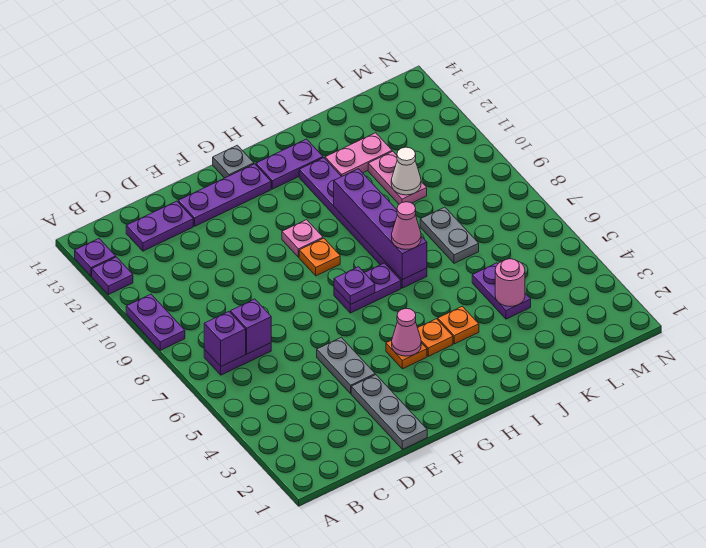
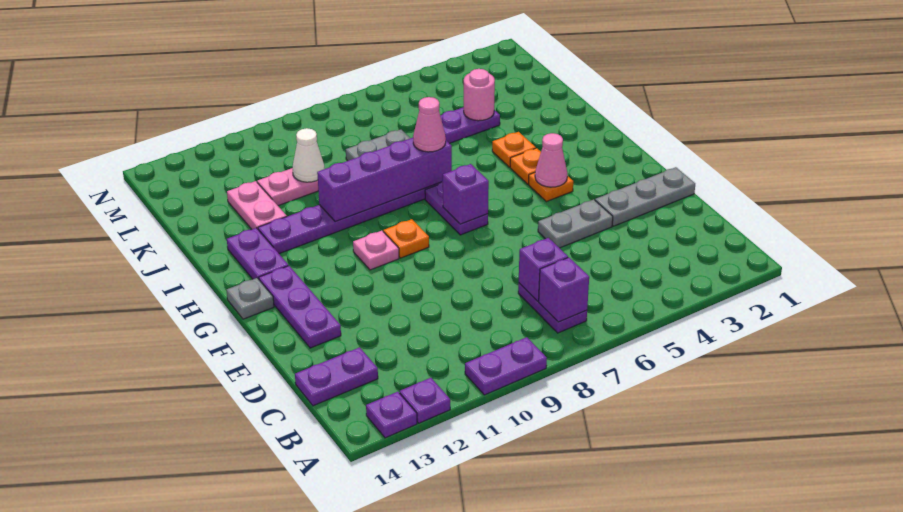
purple plate C13:D13 level 1 -> purple plate C13:C14 level 1
purple plate G7 level 2 -> purple brick G7 level 2

